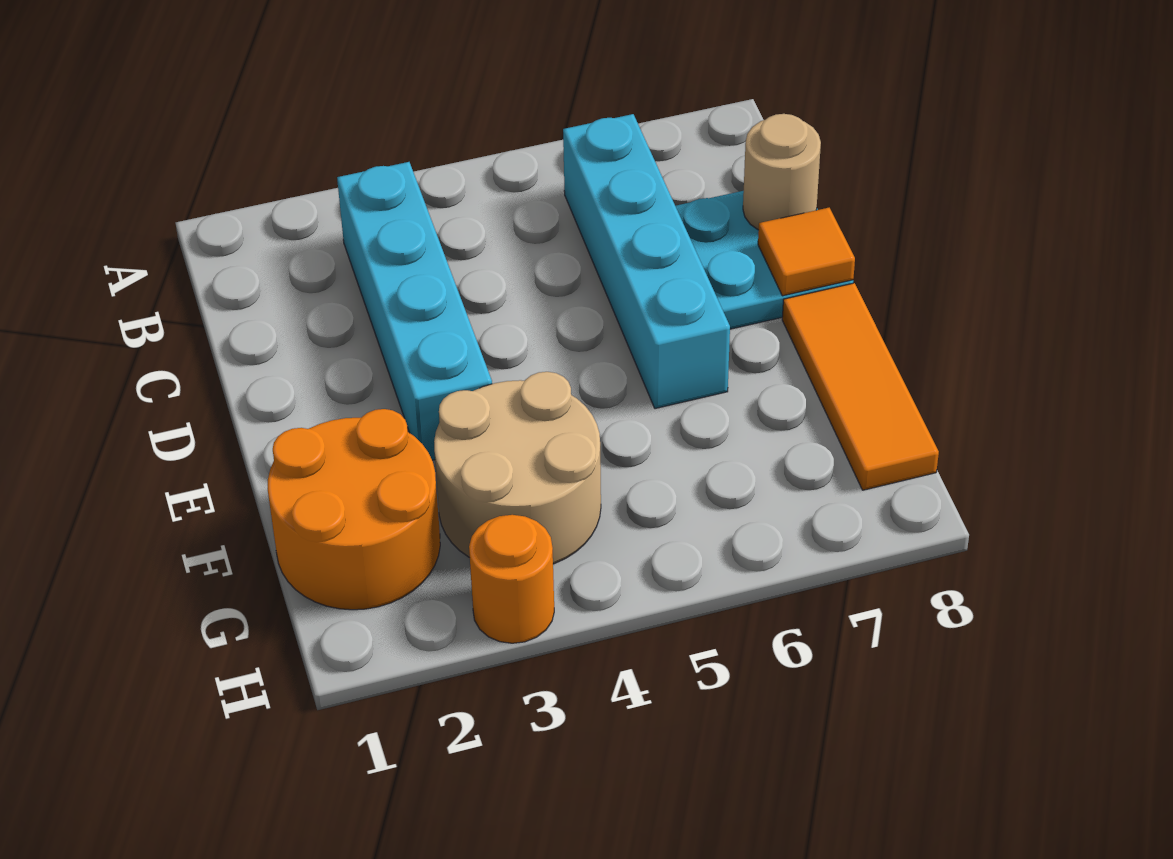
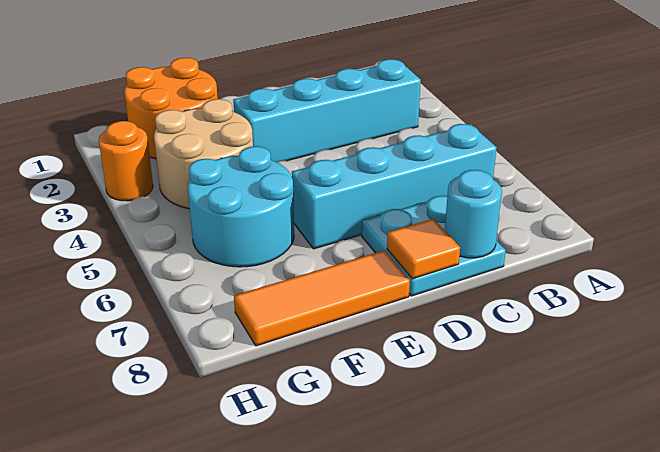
tan round brick C8 level 2 -> cyan round brick C8 level 2
none -> cyan round brick F5:G6 level 1

